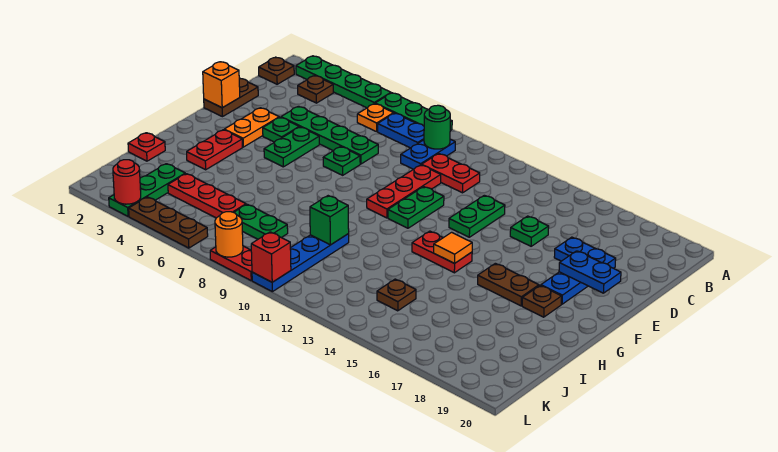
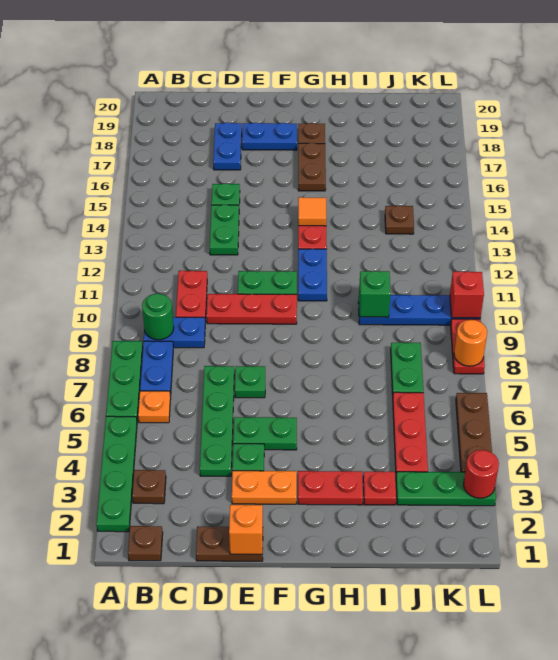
green plate D13:E13 level 1 -> green plate D13:D14 level 1
blue plate E18:E19 level 2 -> blue plate G11:G12 level 1
red plate I1 level 1 -> red plate I3 level 1

